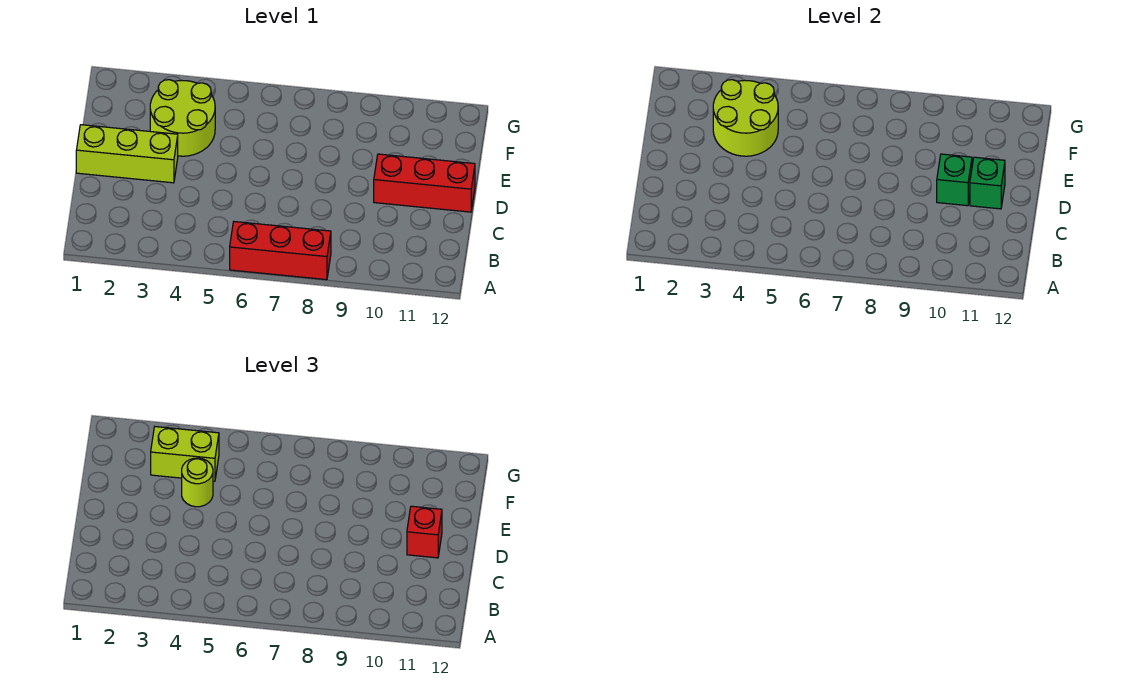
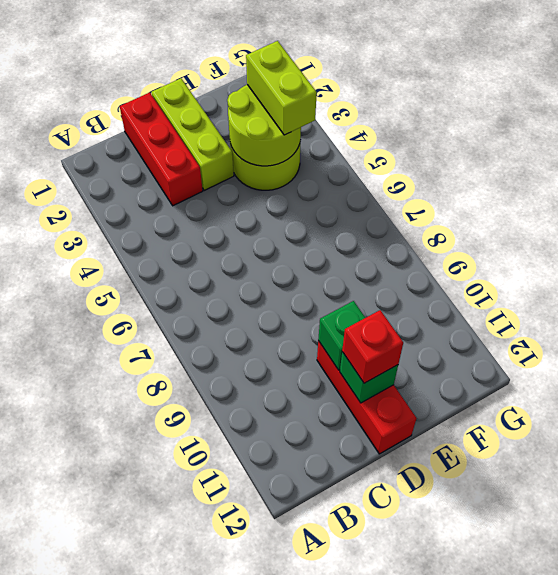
red brick A6:A8 level 1 -> red brick C1:C3 level 1
lime round brick E4 level 3 -> none

